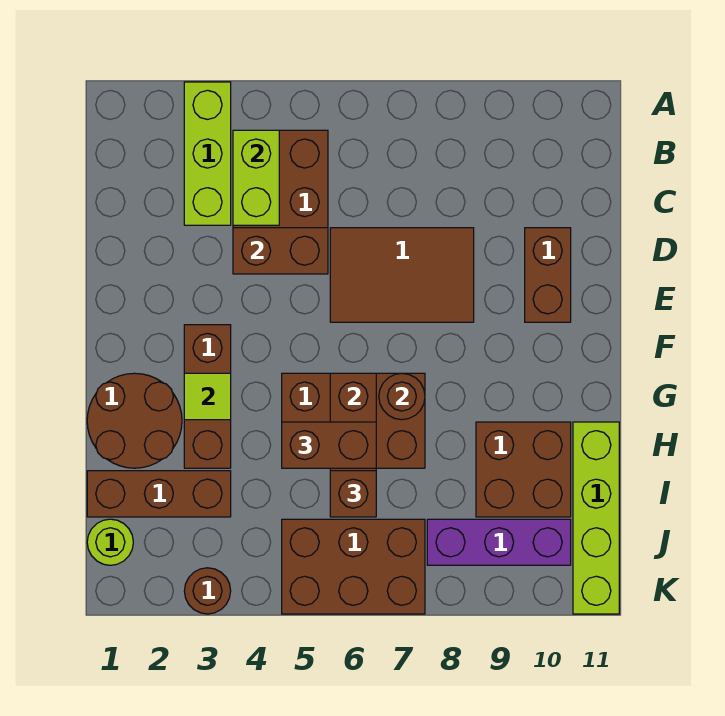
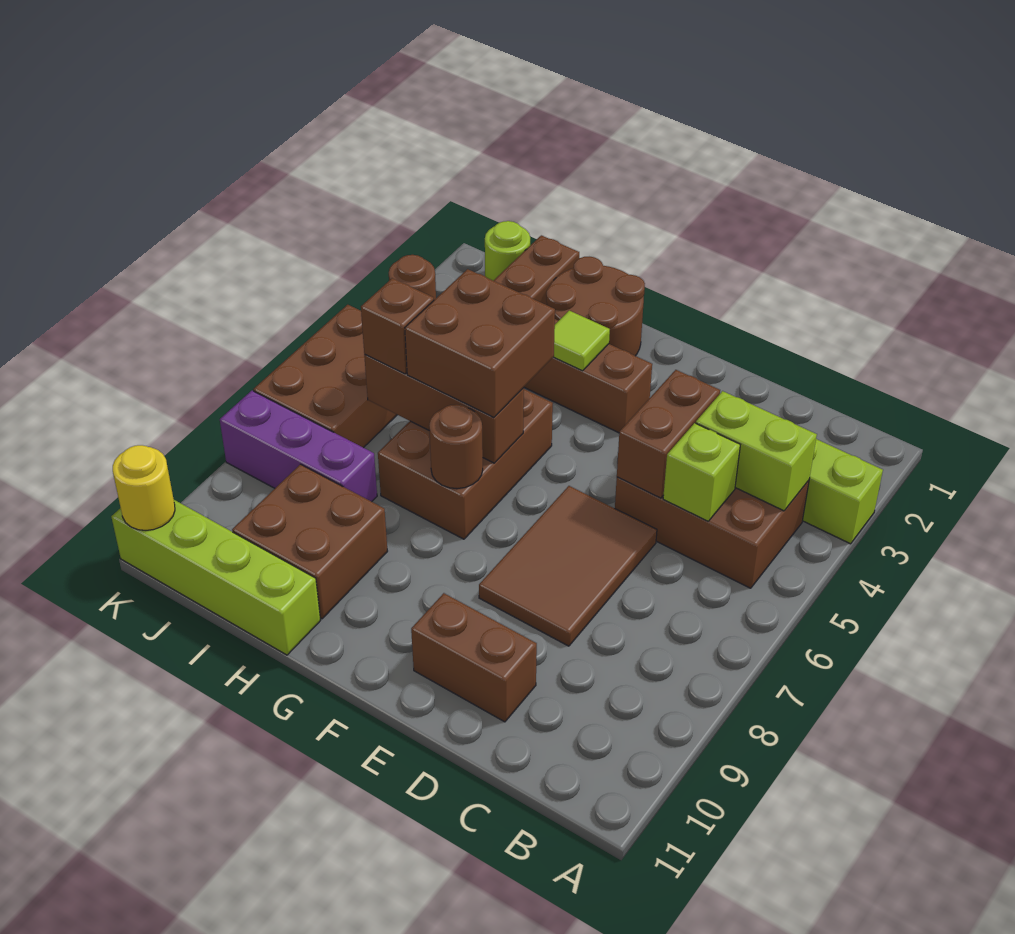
none -> lime brick C5 level 2
brown brick H5:H6 level 3 -> brown brick G5:H6 level 3
purple brick J8:J10 level 1 -> purple brick I8:K8 level 1
none -> yellow round brick K11 level 2

